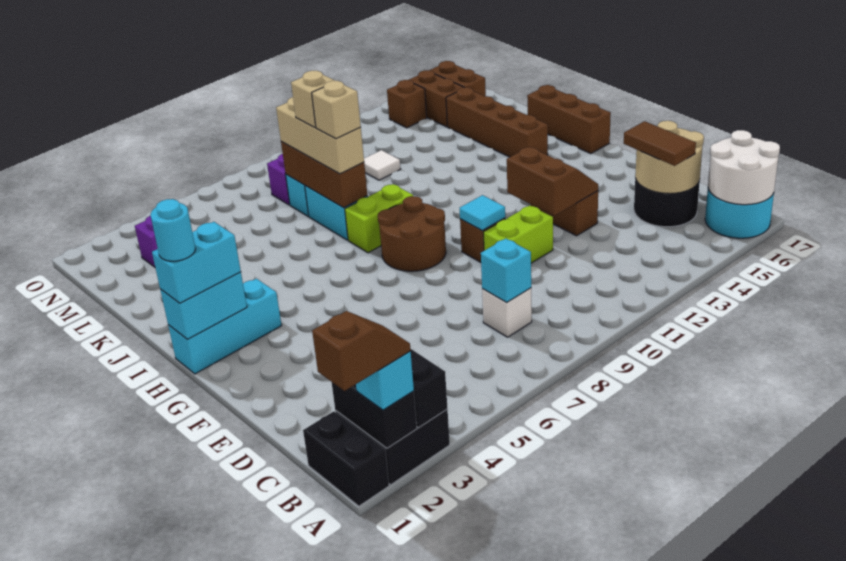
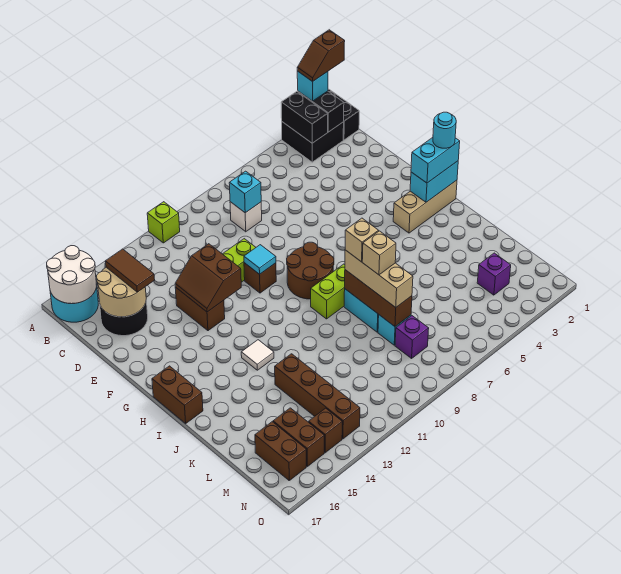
none -> lime brick A11 level 1
cyan brick H1:H3 level 1 -> tan brick H1:H3 level 1
brown brick H17:J17 level 1 -> brown brick H17:I17 level 1
brown brick I15:L15 level 1 -> brown brick K13:N13 level 1
white tile L11 level 1 -> white tile I13 level 1

